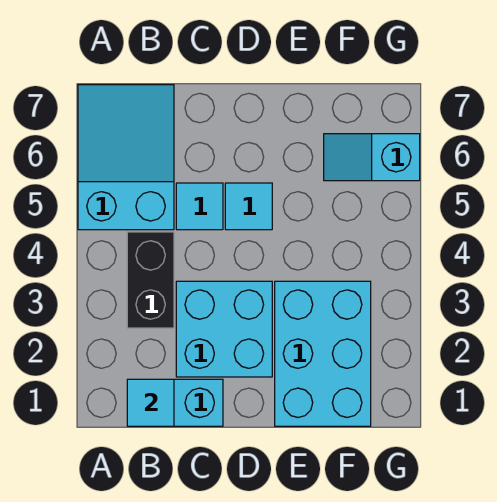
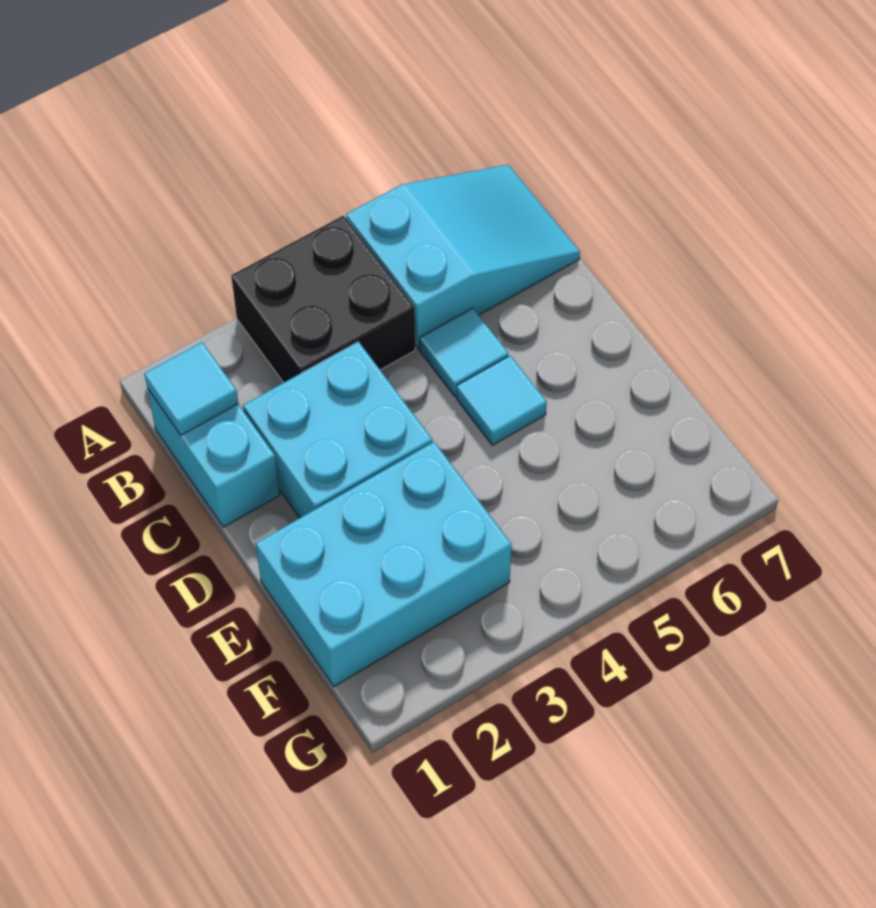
black brick B3:B4 level 1 -> black brick A3:B4 level 1
cyan slope F6:G6 level 1 top G -> none

